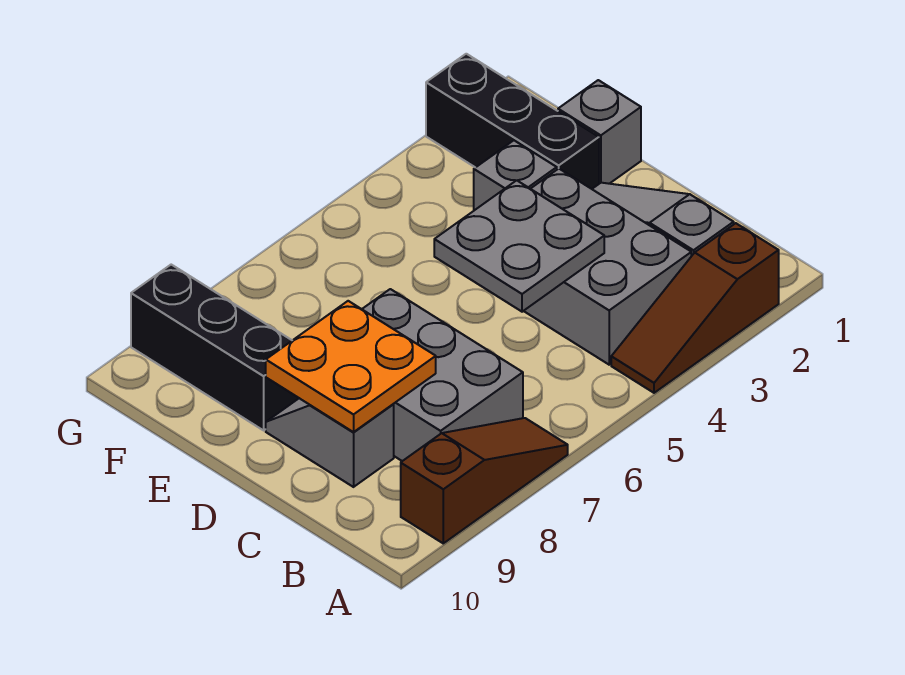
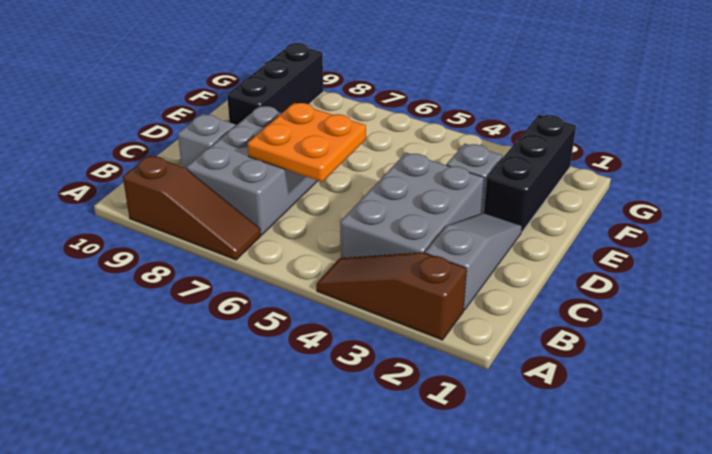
grey plate C4:D5 level 2 -> none
orange plate C8:D9 level 2 -> orange plate C6:D7 level 2
grey brick E1 level 1 -> none

